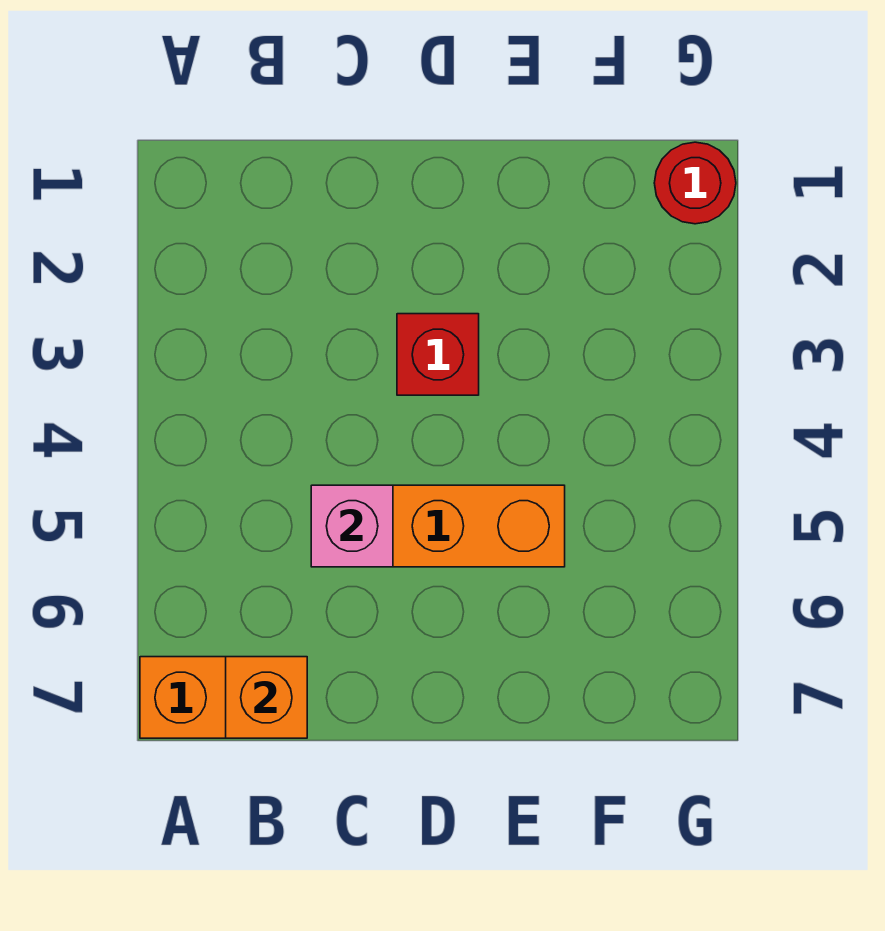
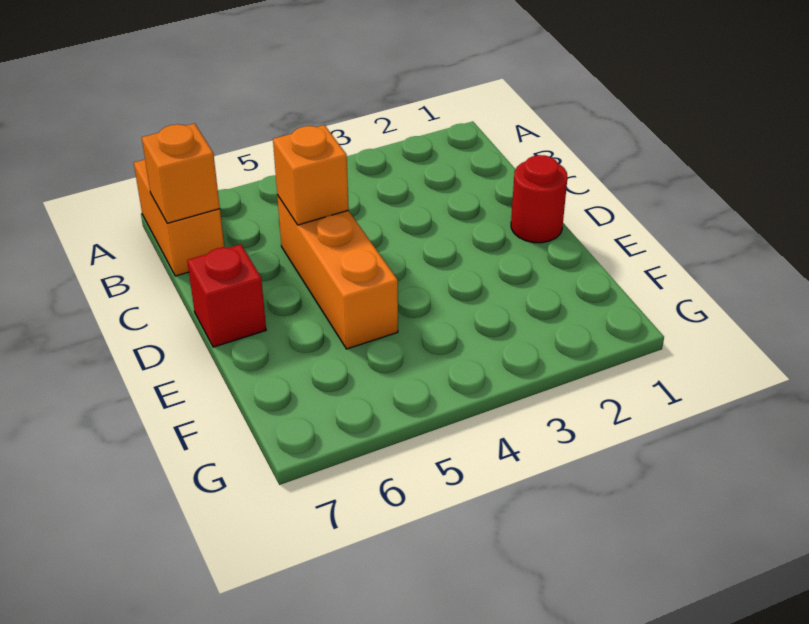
pink brick C5 level 2 -> orange brick C5 level 2
red brick D3 level 1 -> red brick D7 level 1
red round brick G1 level 1 -> red round brick D1 level 1

